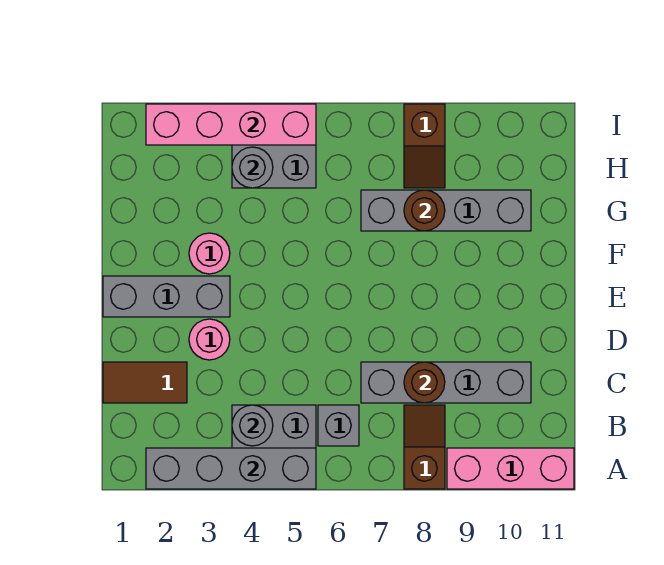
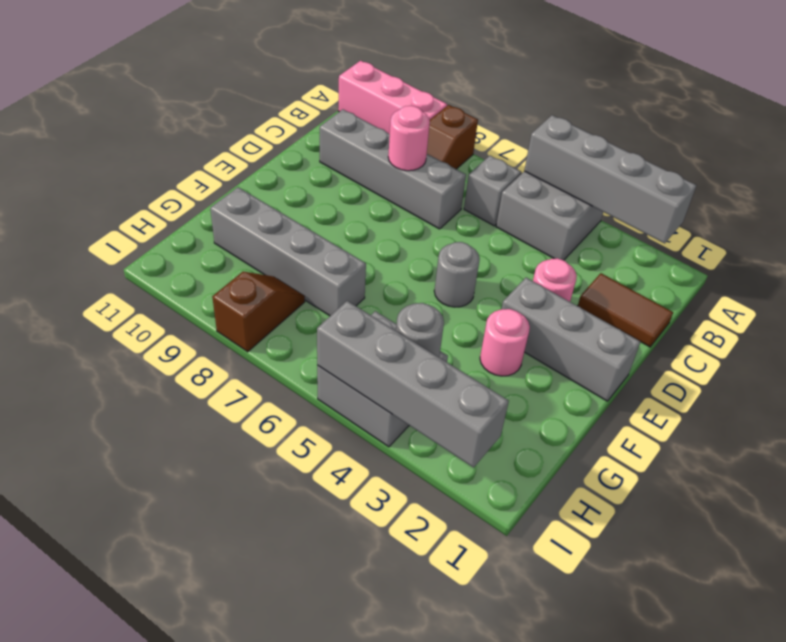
grey round brick B4 level 2 -> grey round brick E5 level 1
brown round brick C8 level 2 -> pink round brick C8 level 2
brown round brick G8 level 2 -> none
pink brick I2:I5 level 2 -> grey brick I2:I5 level 2

